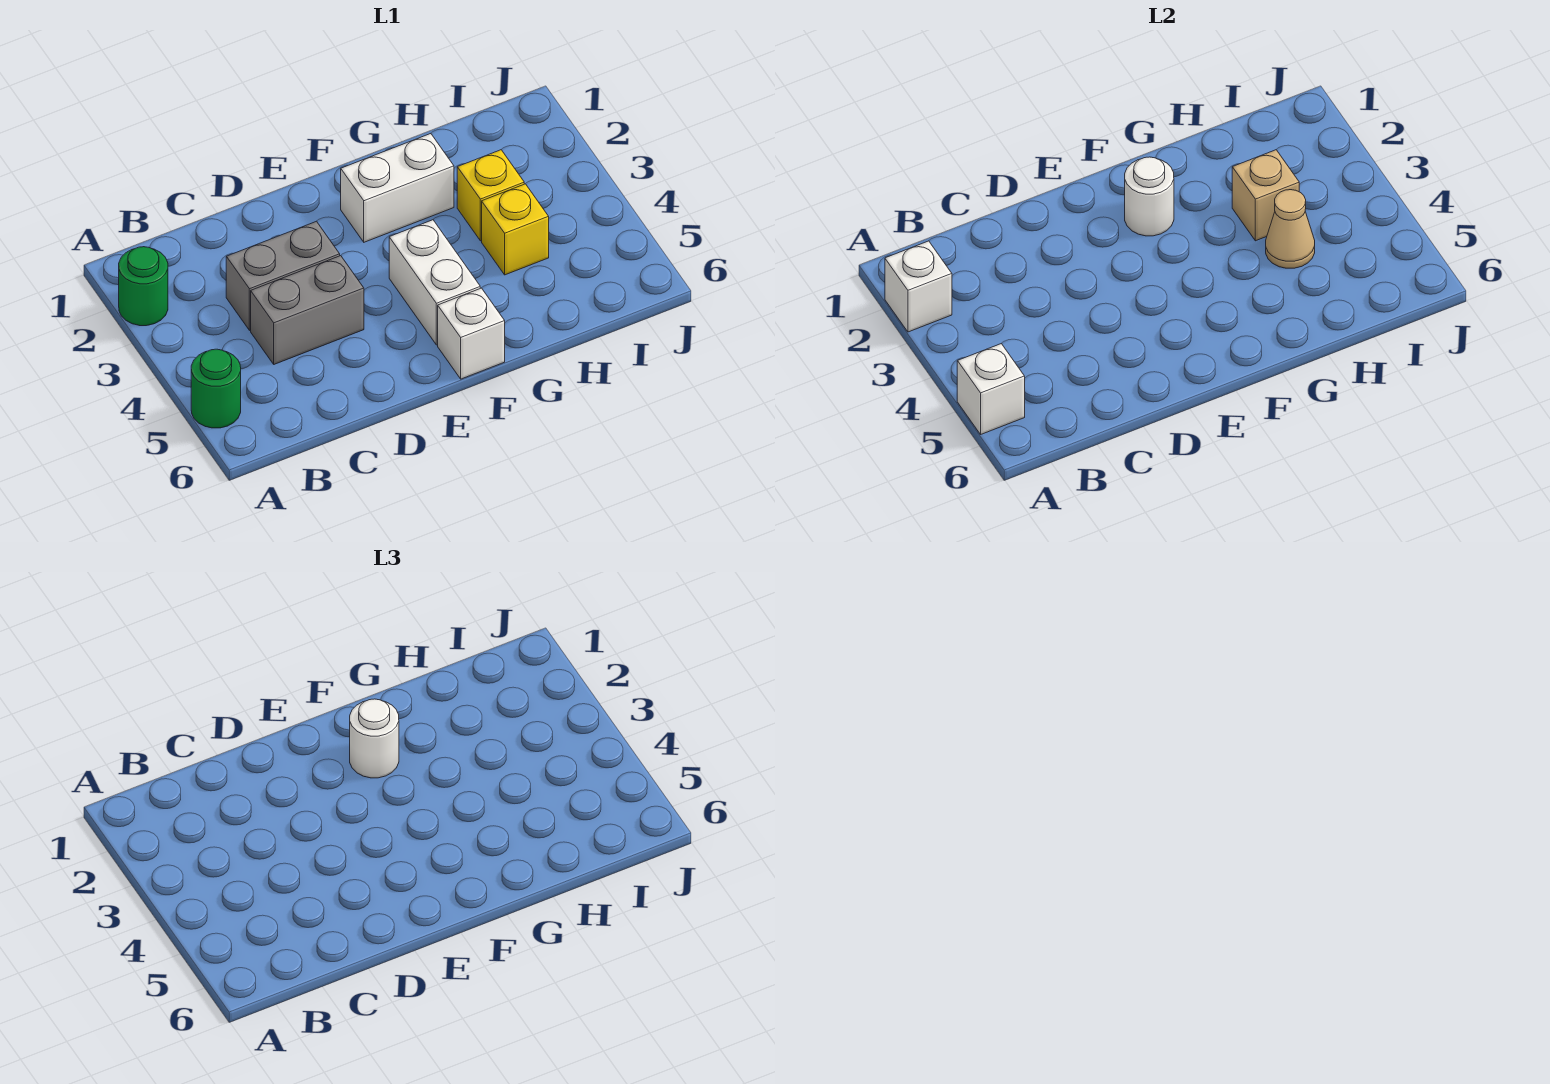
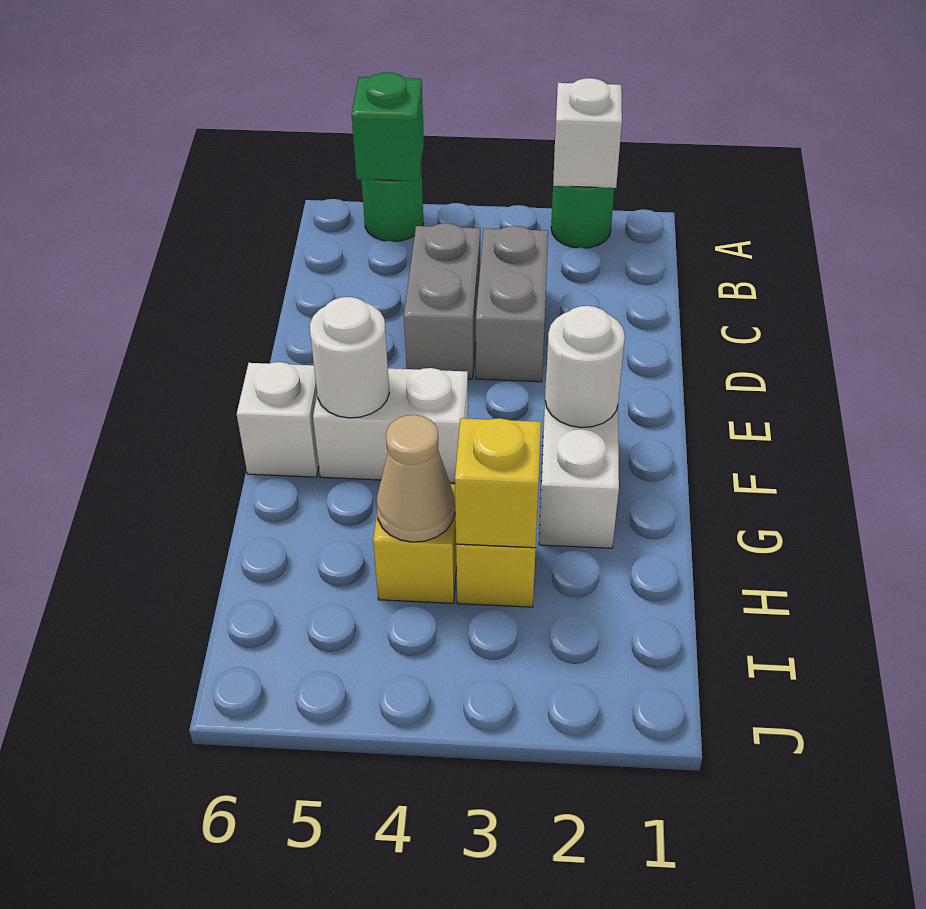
white brick A5 level 2 -> green brick A5 level 2
white round brick F2 level 3 -> white round brick F5 level 2
tan brick H3 level 2 -> yellow brick H3 level 2

